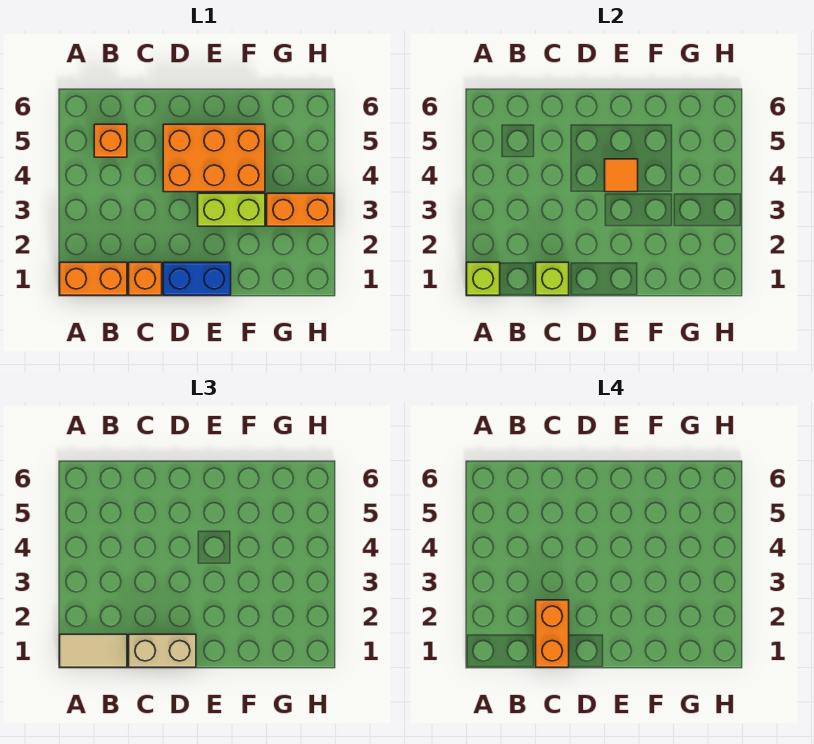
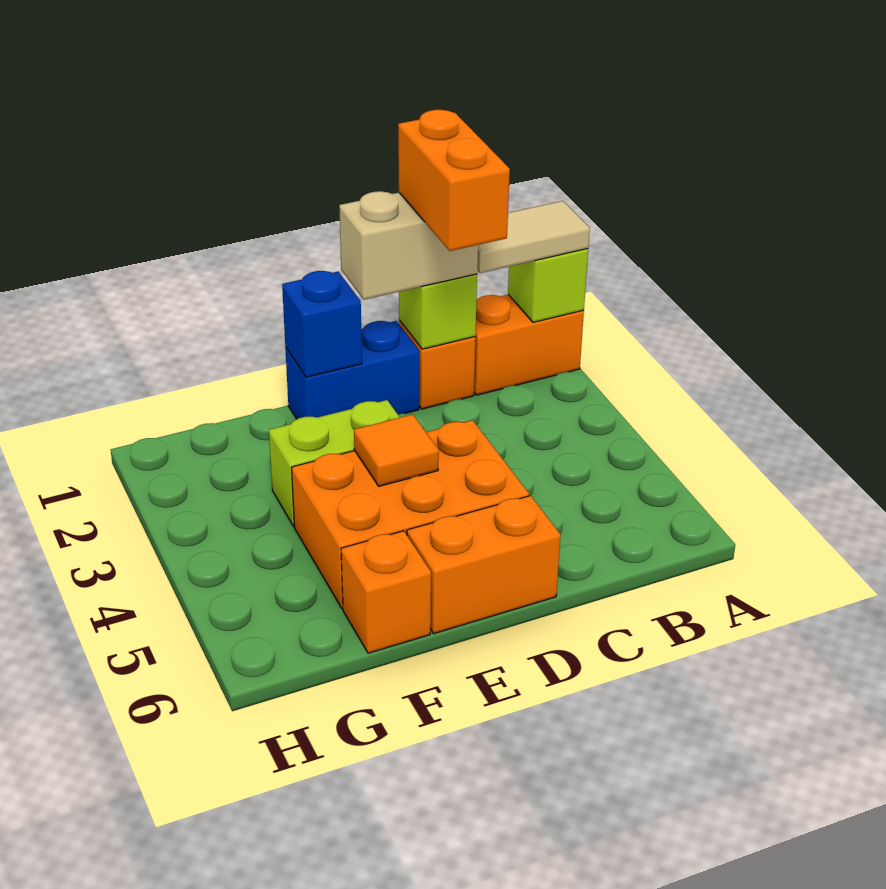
orange brick B5 level 1 -> orange brick F6 level 1
none -> blue brick E1 level 2
orange brick G3:H3 level 1 -> orange brick D6:E6 level 1

